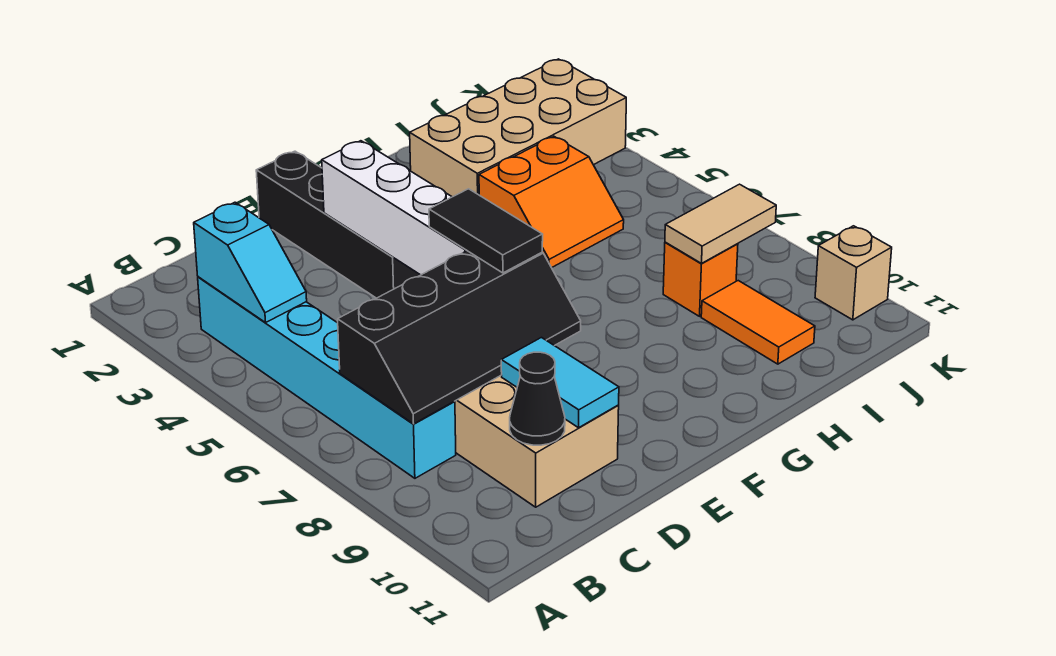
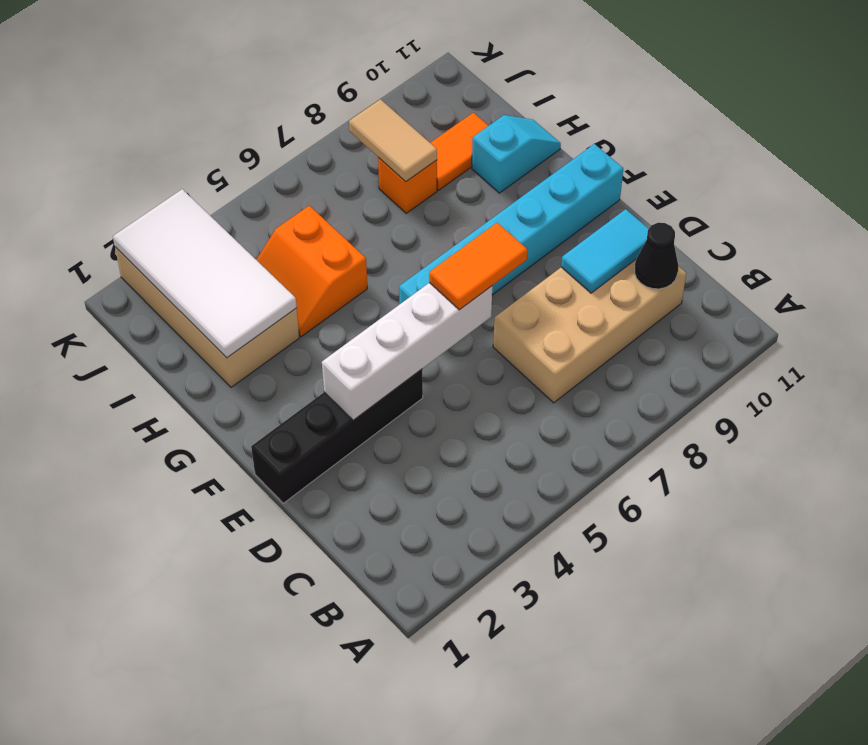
cyan brick B3:B8 level 1 -> cyan brick F6:F11 level 1
cyan slope B3:B4 level 2 top 3 -> cyan slope H10:H11 level 1 top 10
black slope B7:E8 level 2 top 7 -> none
black tile E6:E7 level 3 -> orange tile E6:E7 level 3
none -> white tile H2:K3 level 2
orange slope H4:I5 level 1 top 4 -> orange slope H4:I5 level 1 top 5
tan brick K10 level 1 -> none

